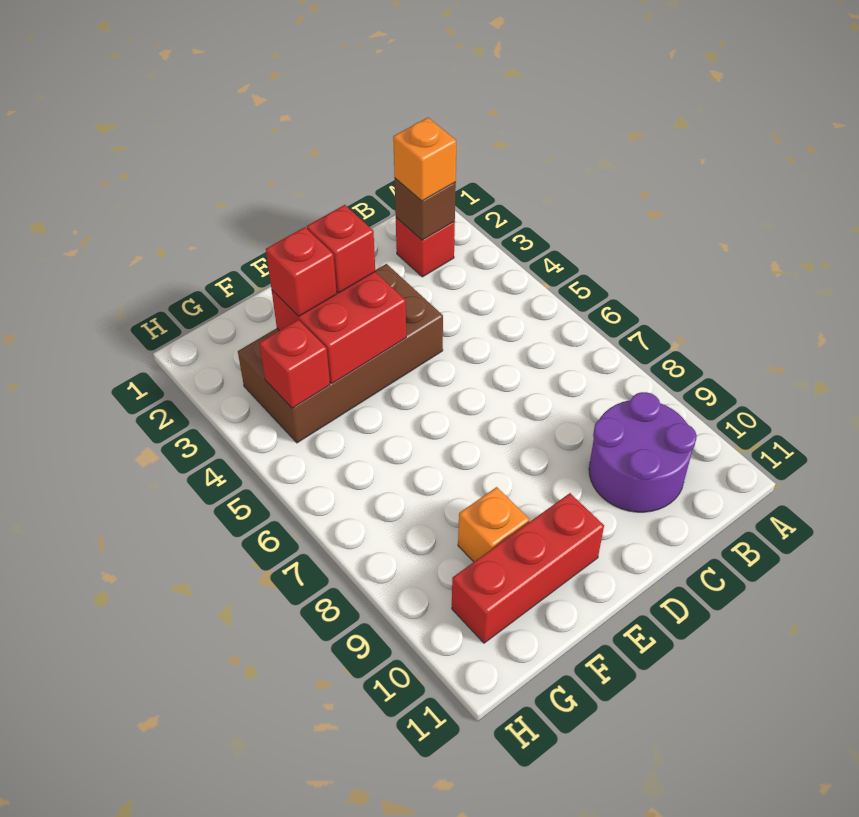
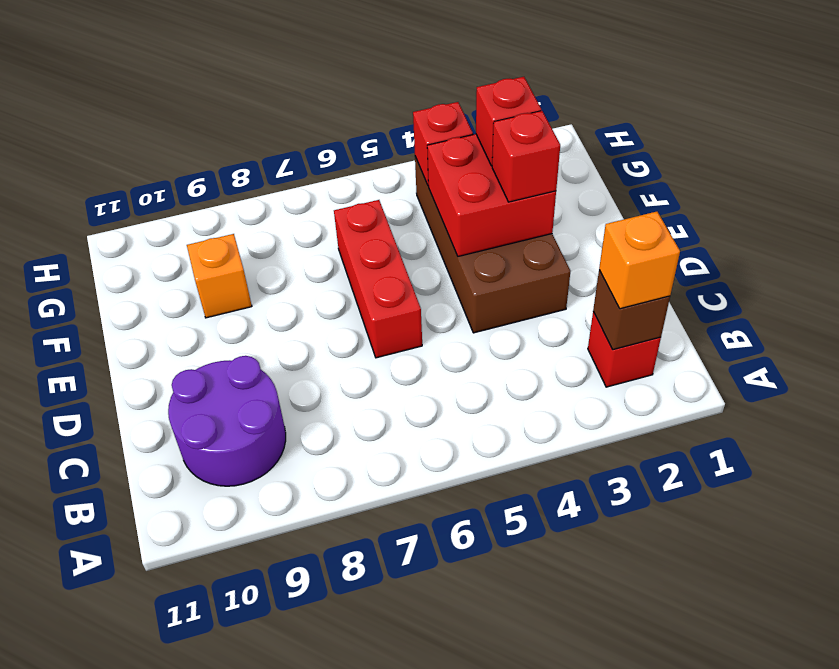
red brick E10:G10 level 1 -> red brick D6:F6 level 1

